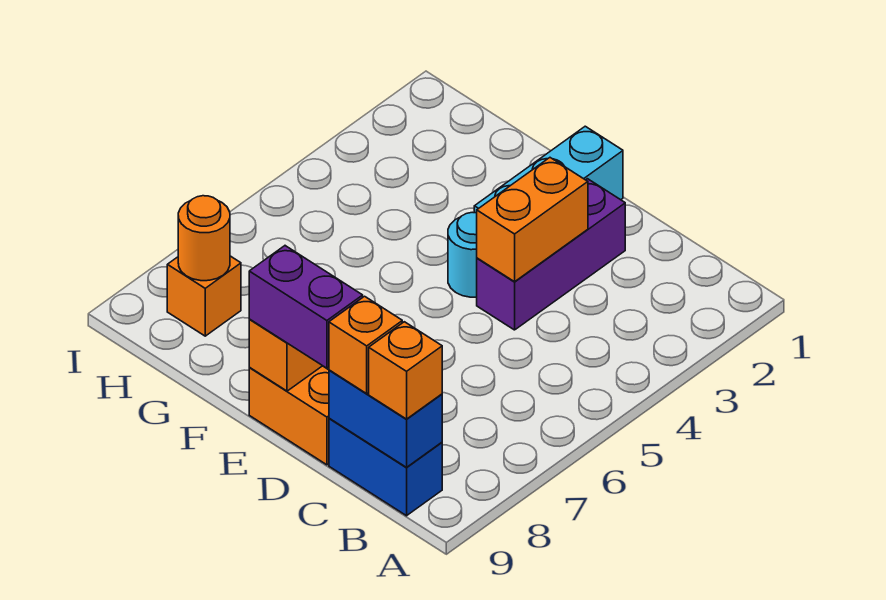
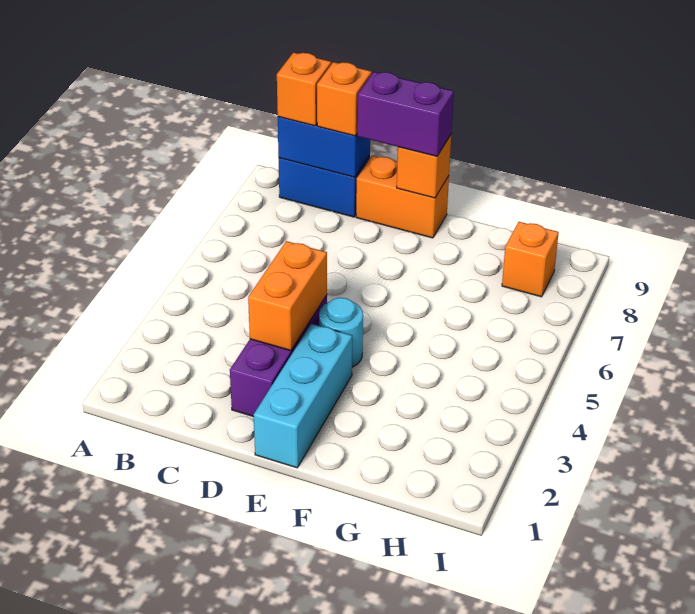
orange round brick H8 level 2 -> none

